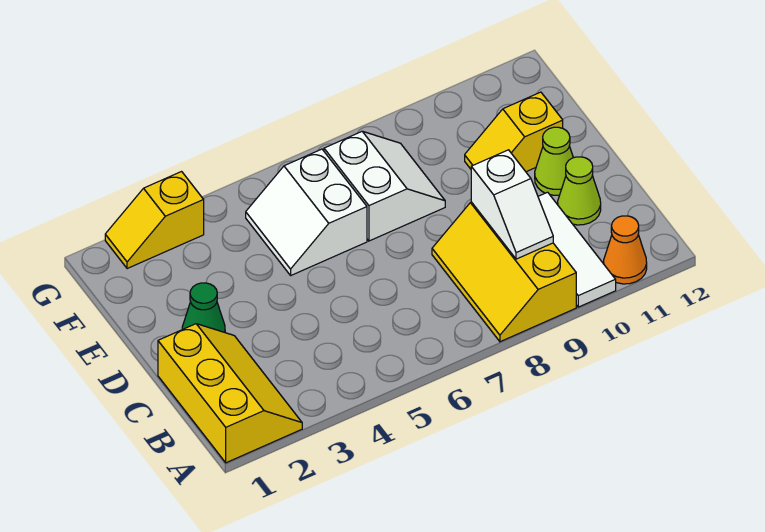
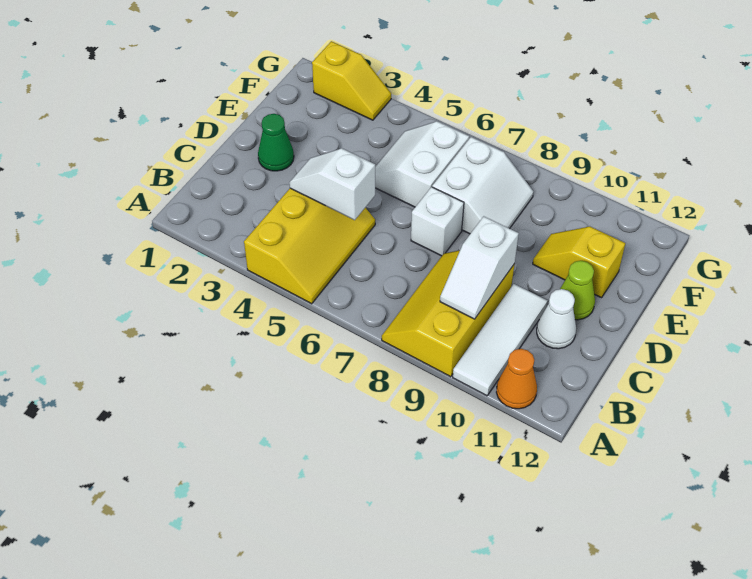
yellow slope A1:C2 level 1 top 1 -> yellow slope A4:C5 level 1 top 4
none -> white slope C4:C5 level 2 top 5
lime cone C11 level 1 -> white cone C11 level 1
none -> white brick D7 level 1
yellow slope G2:G3 level 1 top 3 -> yellow slope G2:G3 level 1 top 2

